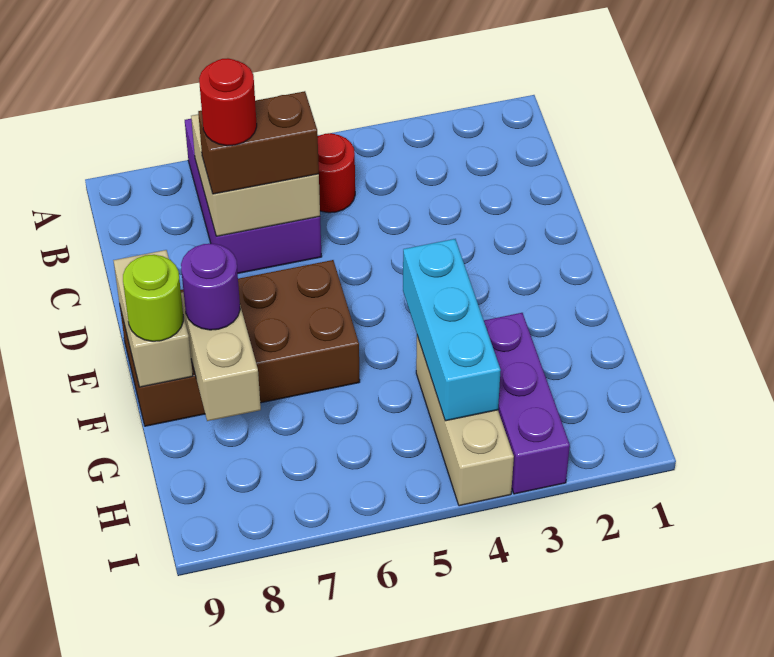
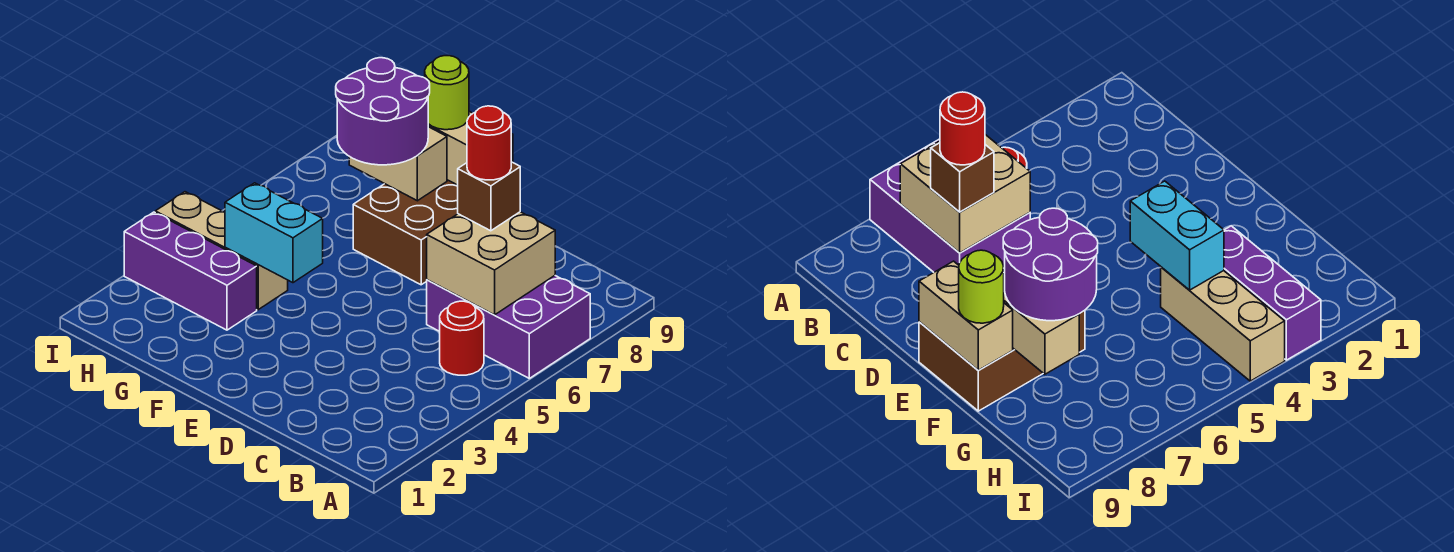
brown brick C6:C7 level 3 -> brown brick C7 level 3
brown brick E6:F9 level 1 -> brown brick E7:F9 level 1
cyan brick F4:H4 level 2 -> cyan brick F4:G4 level 2
purple round brick F8 level 3 -> purple round brick F7:G8 level 3

